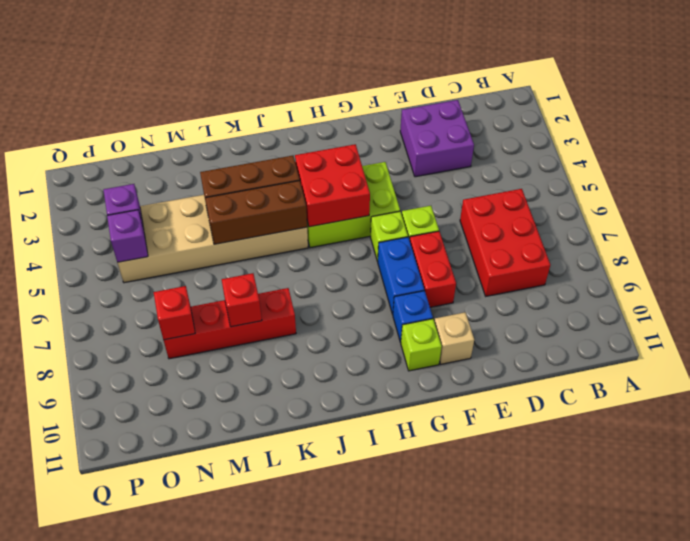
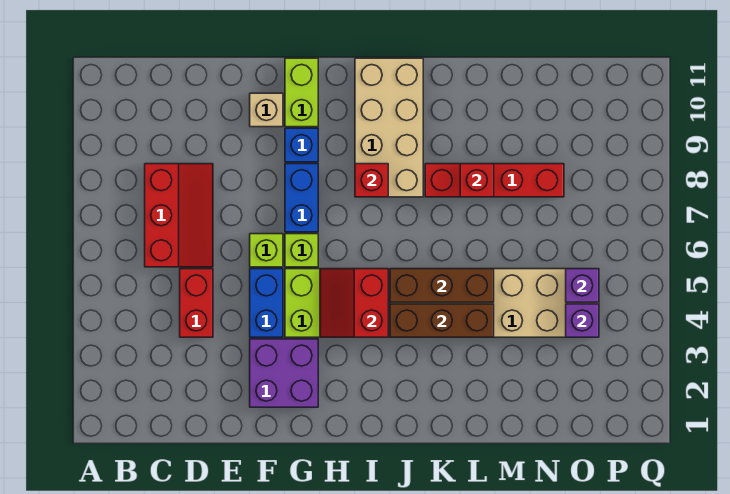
red brick C6:D8 level 1 -> red slope C6:D8 level 1 top C
purple brick D2:E3 level 1 -> purple brick F2:G3 level 1
none -> blue brick F4:F5 level 1
red brick F7:F8 level 1 -> red brick D4:D5 level 1
lime brick G10 level 1 -> lime brick G10:G11 level 1
red brick H4:I5 level 2 -> red slope H4:I5 level 2 top I
none -> tan brick I8:J11 level 1
red brick N8 level 2 -> red brick I8 level 2

